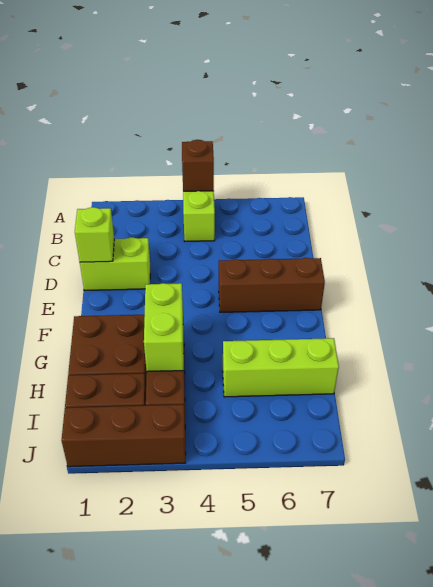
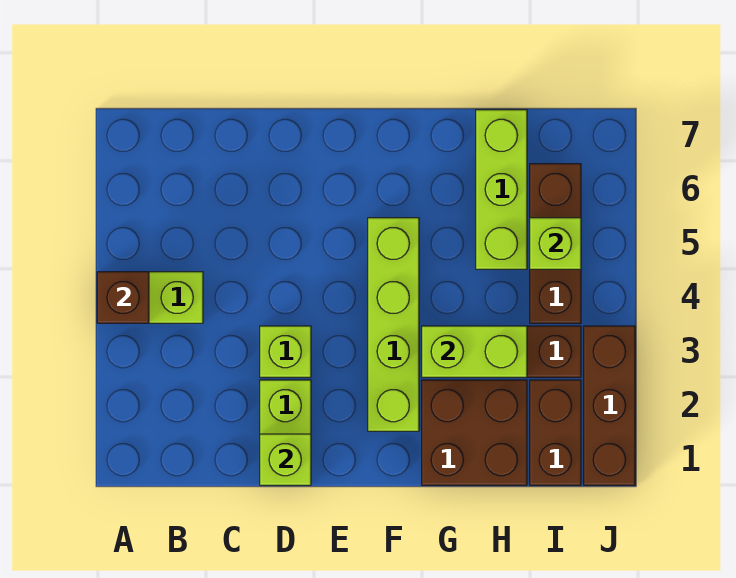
none -> lime brick D3 level 1
brown brick E5:E7 level 1 -> brown brick I4:I6 level 1
none -> lime brick F2:F5 level 1
none -> lime brick I5 level 2

